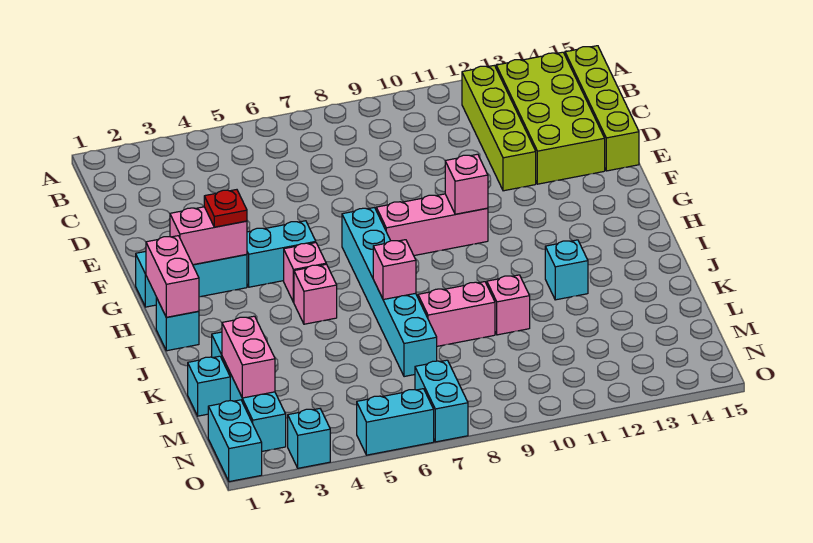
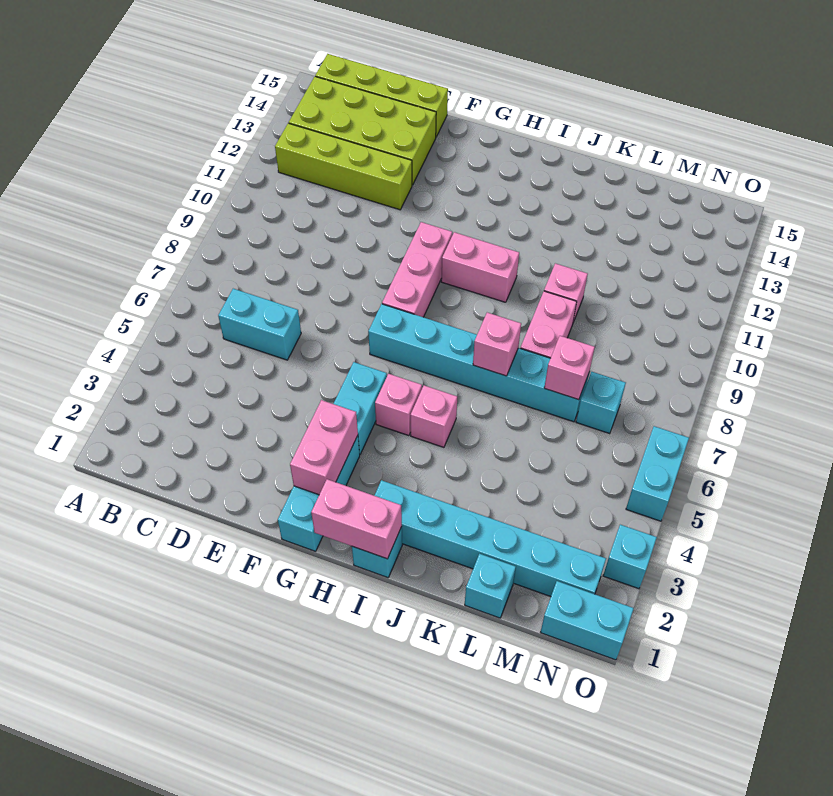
red plate G3 level 3 -> none
pink brick G10 level 2 -> pink brick L7 level 2
cyan brick J12 level 1 -> cyan brick M7 level 1
cyan brick K2:N2 level 1 -> cyan brick I2:N2 level 1
pink brick L2:M2 level 2 -> pink brick H10:I10 level 1
cyan brick N7:O7 level 1 -> cyan brick C6:D6 level 1

